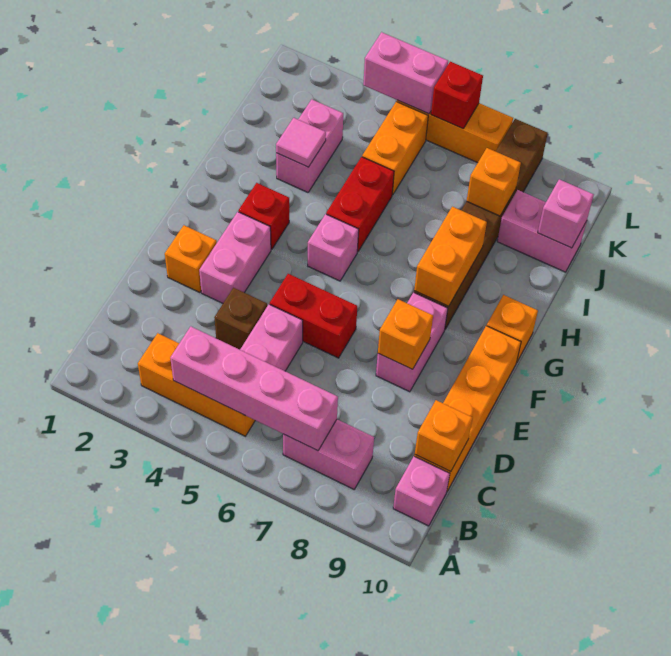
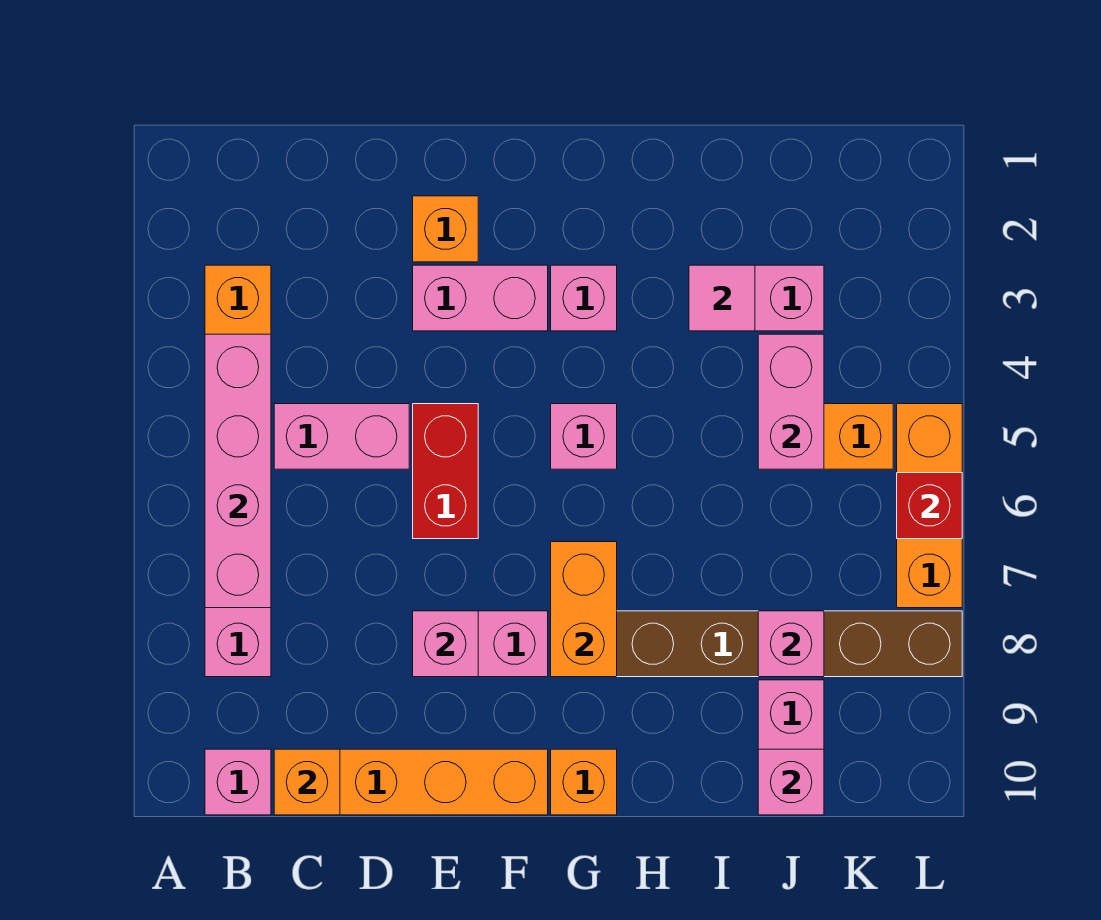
brown brick D4 level 1 -> none
orange brick E8 level 2 -> pink brick E8 level 2
red brick G3 level 1 -> pink brick G3 level 1
orange brick G8:H8 level 2 -> orange brick G7:G8 level 2
red brick H5:I5 level 1 -> none
orange brick J8 level 2 -> pink brick J8 level 2
pink brick L4:L5 level 2 -> pink brick J4:J5 level 2

